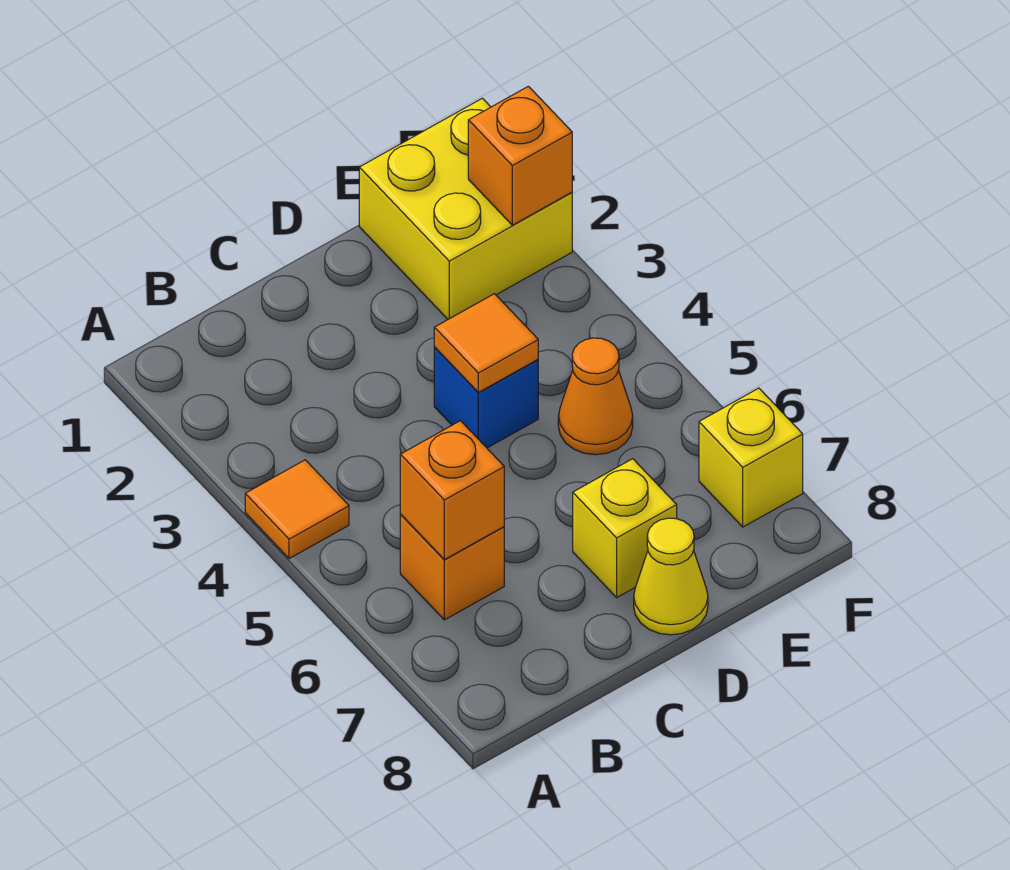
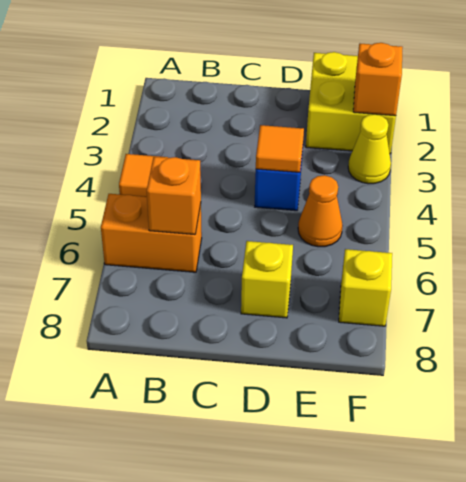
orange brick B6 level 1 -> orange brick A6:B6 level 1
yellow cone D8 level 1 -> yellow cone F3 level 1

